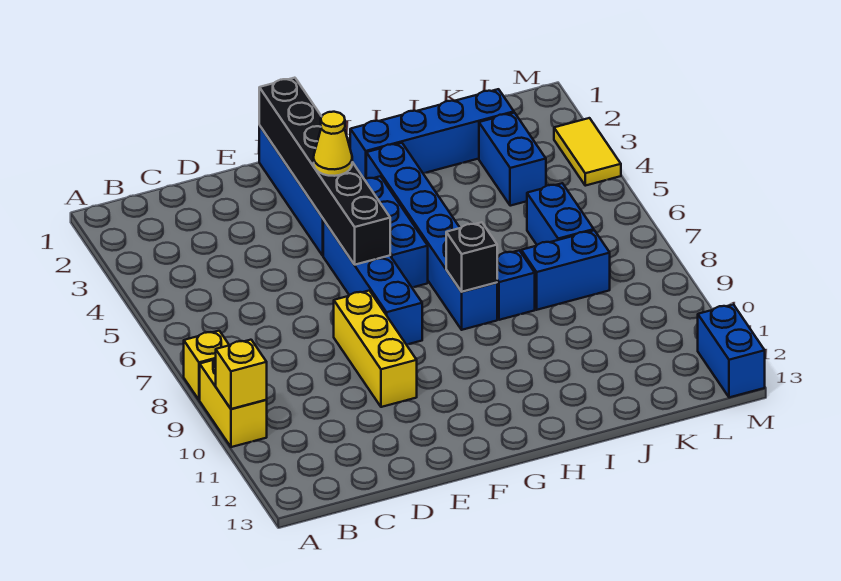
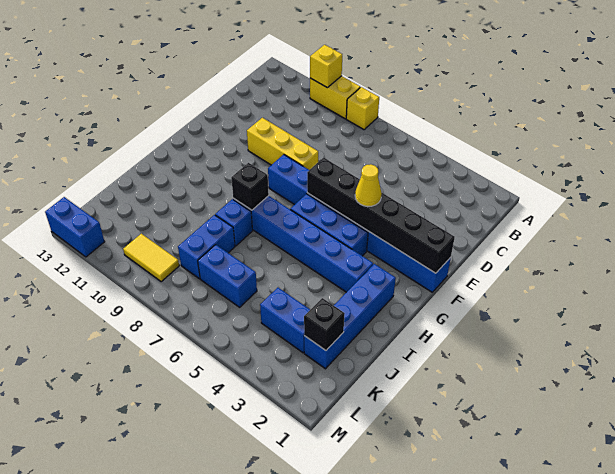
none -> black brick K2 level 2
yellow tile M3:M4 level 1 -> yellow tile L9:L10 level 1

